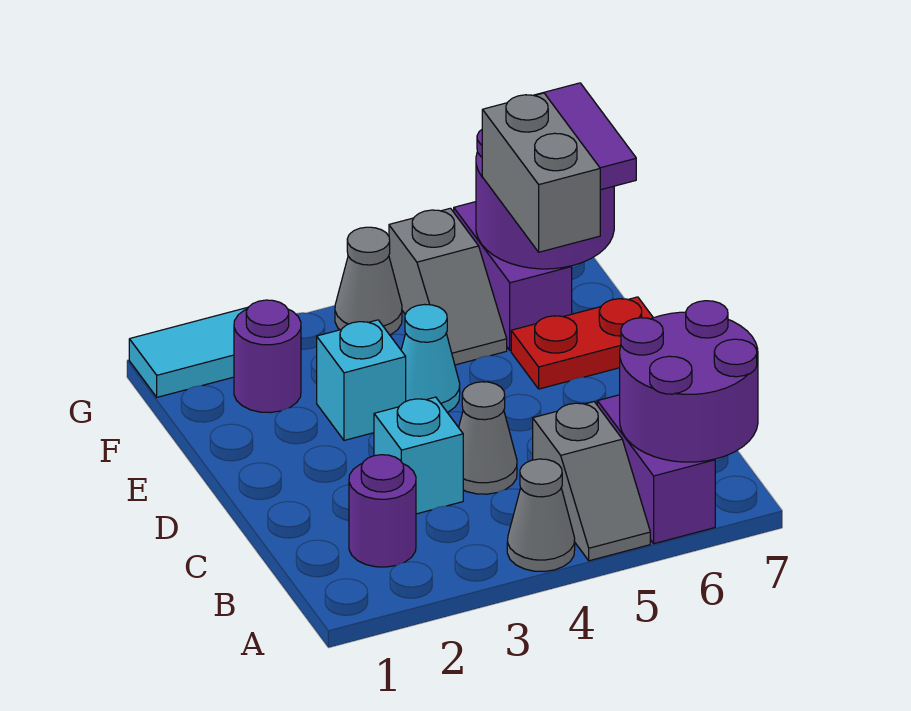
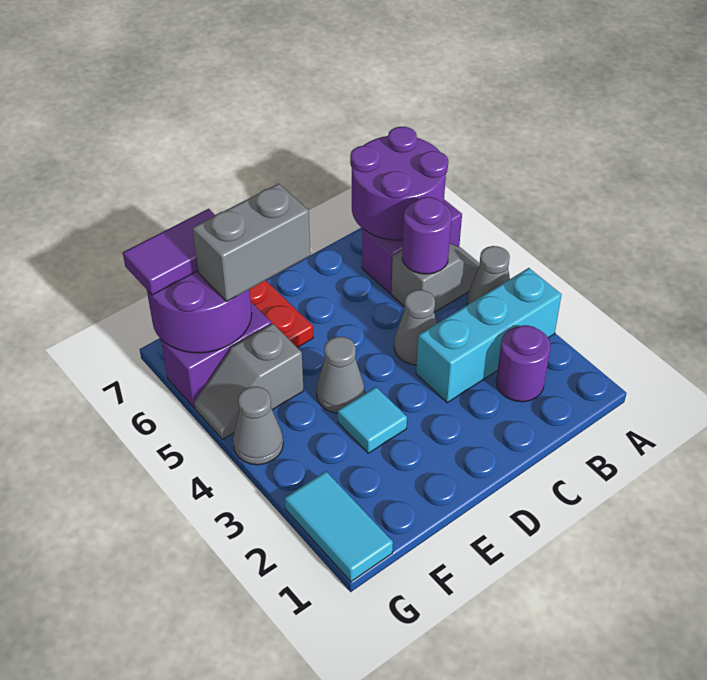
cyan brick C3 level 1 -> cyan brick A3:C3 level 1
cyan brick E3 level 1 -> cyan tile E3 level 1
cyan cone E4 level 1 -> grey cone E4 level 1
purple round brick F2 level 1 -> purple round brick B5 level 2
grey slope F5:G5 level 1 top G -> grey slope F5:G5 level 1 top F

